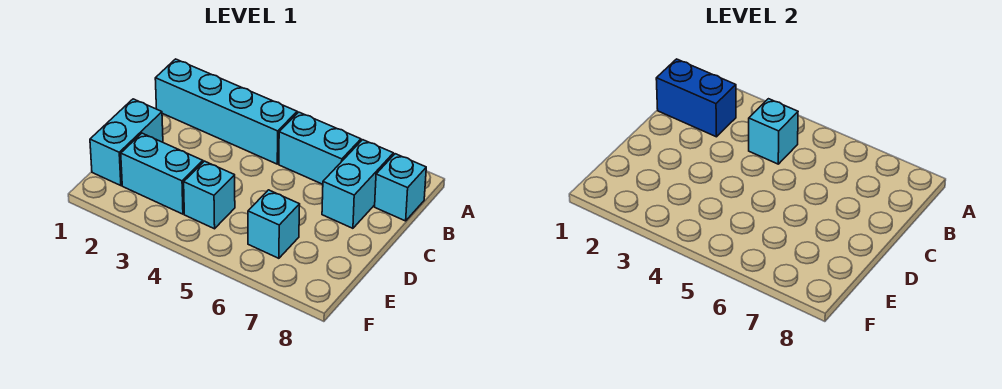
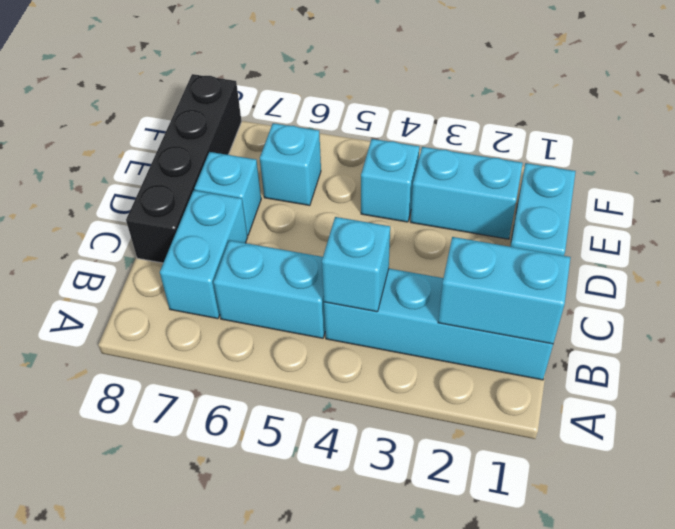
blue brick B1:B2 level 2 -> cyan brick B1:B2 level 2
cyan brick B8 level 1 -> cyan brick D7 level 1
none -> black brick C8:F8 level 1

